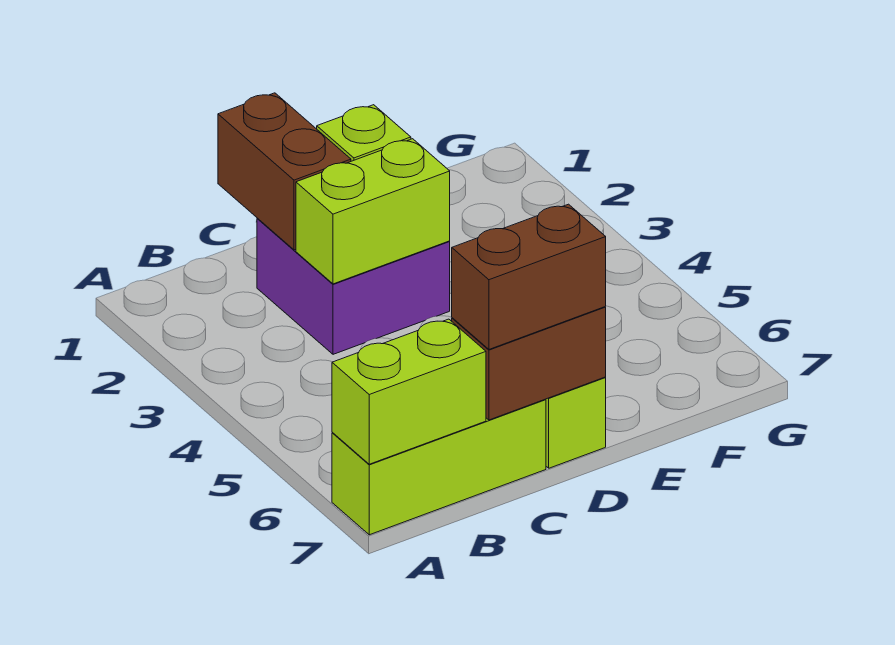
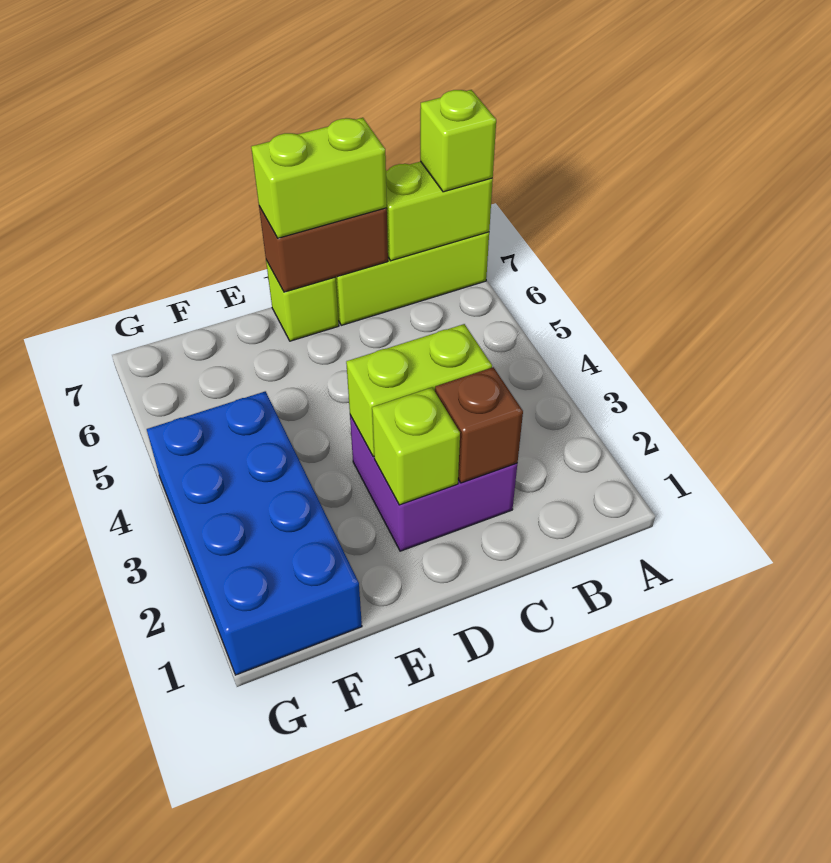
none -> lime brick A7 level 3
brown brick C1:C2 level 2 -> brown brick C2 level 2
brown brick C7:D7 level 3 -> lime brick C7:D7 level 3
none -> blue brick F1:G4 level 1

